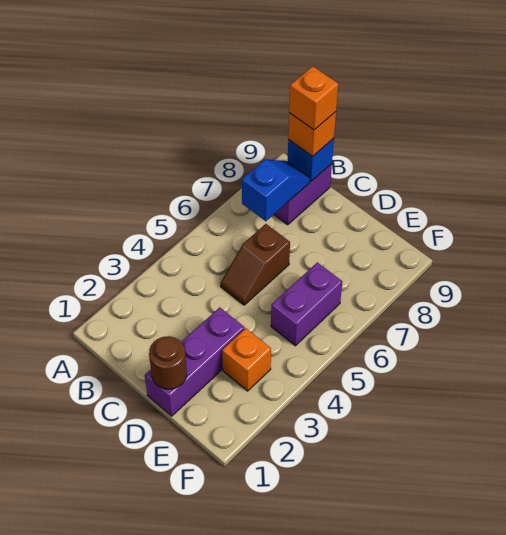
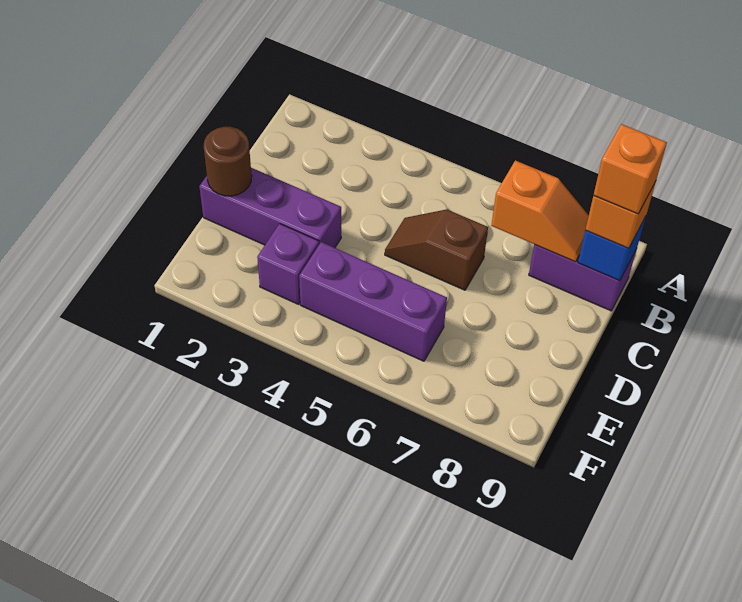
blue slope B7:B8 level 2 top 7 -> orange slope B7:B8 level 2 top 7
orange brick E3 level 1 -> purple brick E3 level 1
purple brick E5:E6 level 1 -> purple brick E4:E6 level 1

